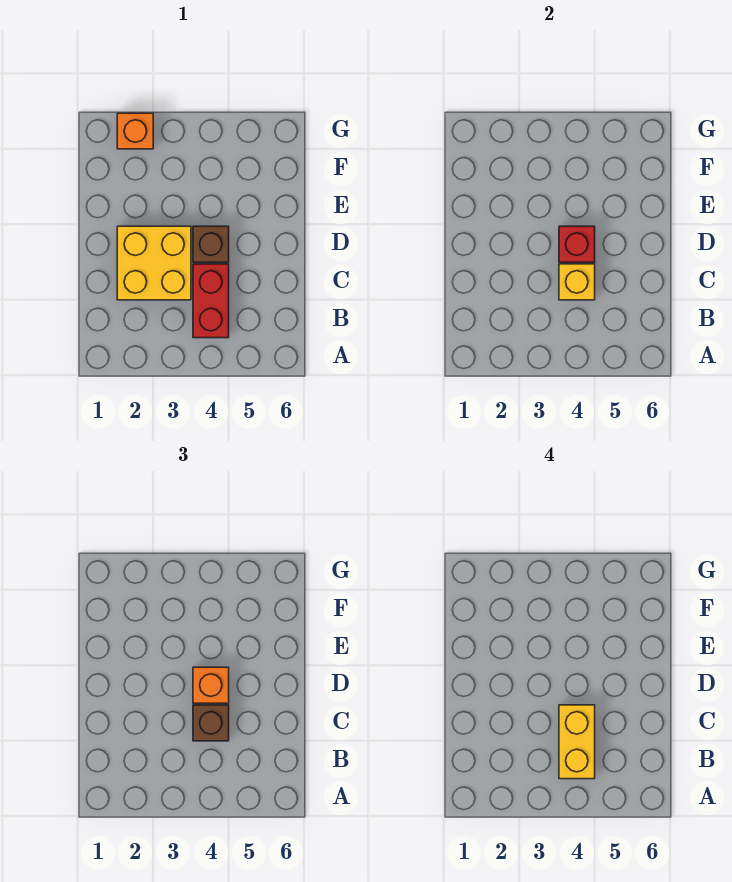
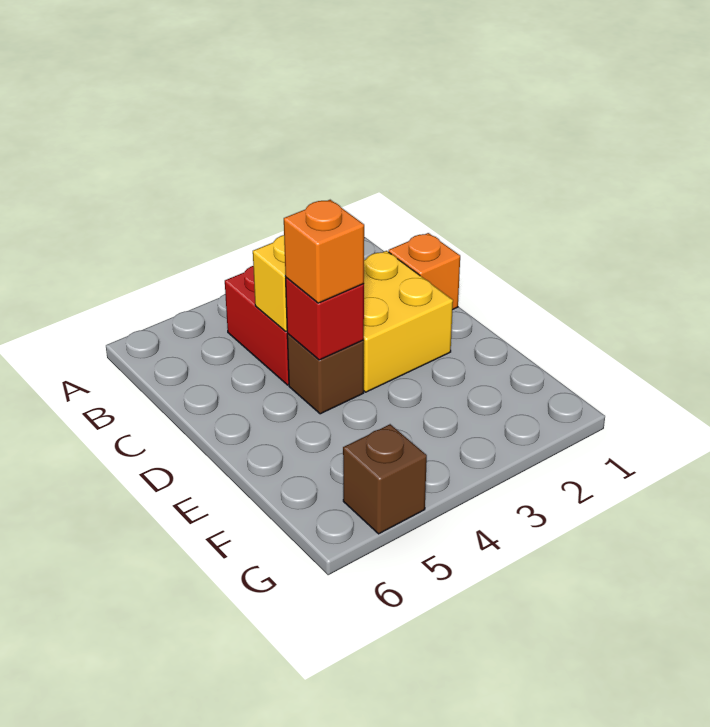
yellow brick B4:C4 level 4 -> none
brown brick C4 level 3 -> brown brick G5 level 1
orange brick G2 level 1 -> orange brick C1 level 1

